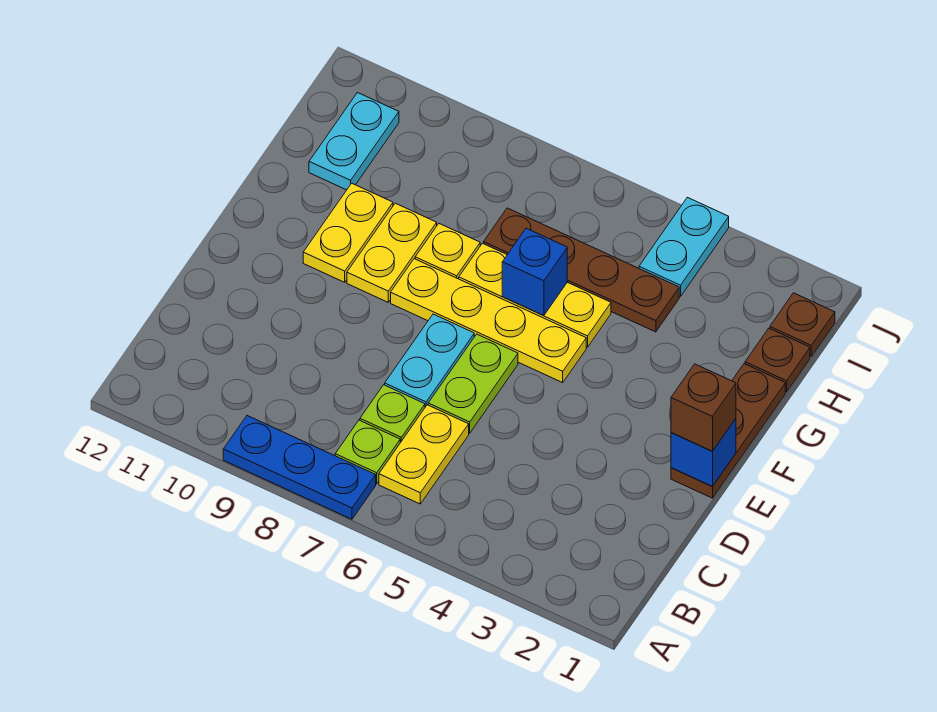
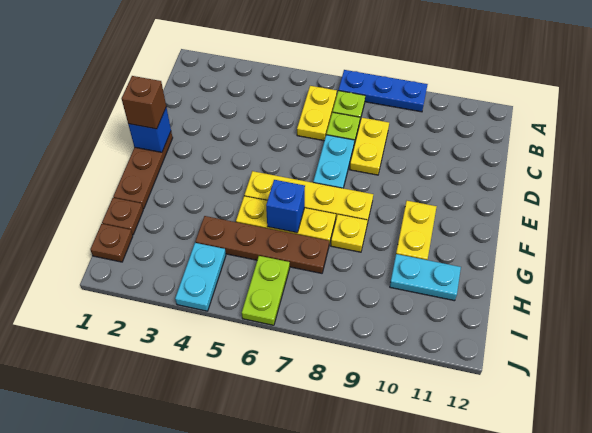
lime plate D6:E6 level 1 -> lime plate I6:J6 level 1
yellow plate F9:G9 level 1 -> yellow plate C8:D8 level 1
cyan plate H11:I11 level 1 -> cyan plate H10:H11 level 1

